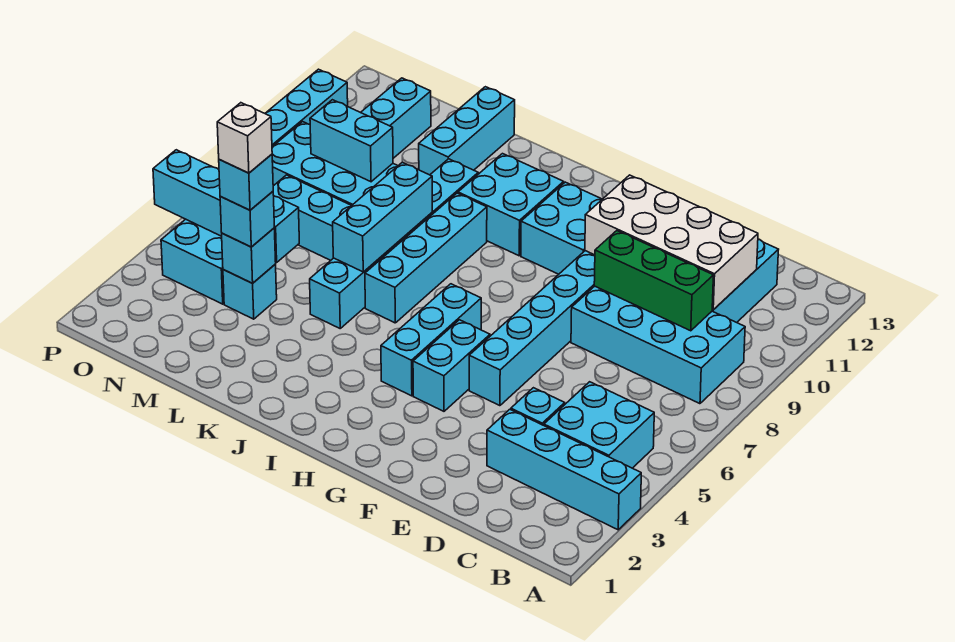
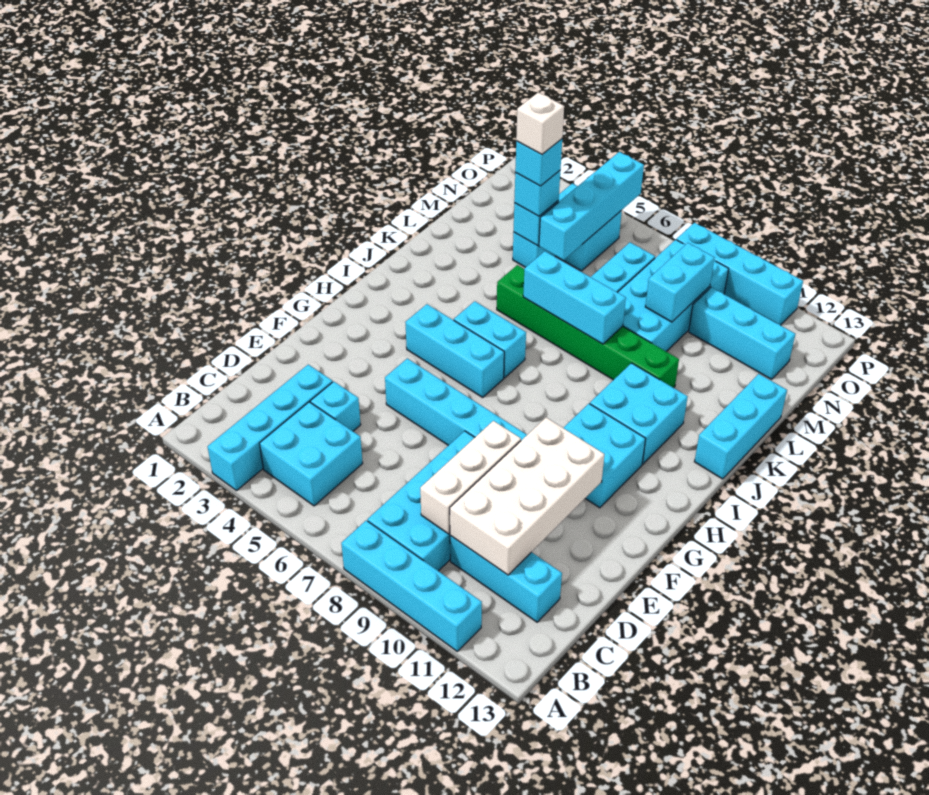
green brick C9:E9 level 2 -> white brick C9:E9 level 2
cyan brick G4:G5 level 1 -> cyan brick I5:I6 level 1
cyan brick J6:J9 level 1 -> cyan brick A8:A11 level 1
cyan brick K5:K10 level 1 -> green brick K5:K10 level 1
cyan brick L11:L13 level 1 -> cyan brick J13:L13 level 1

